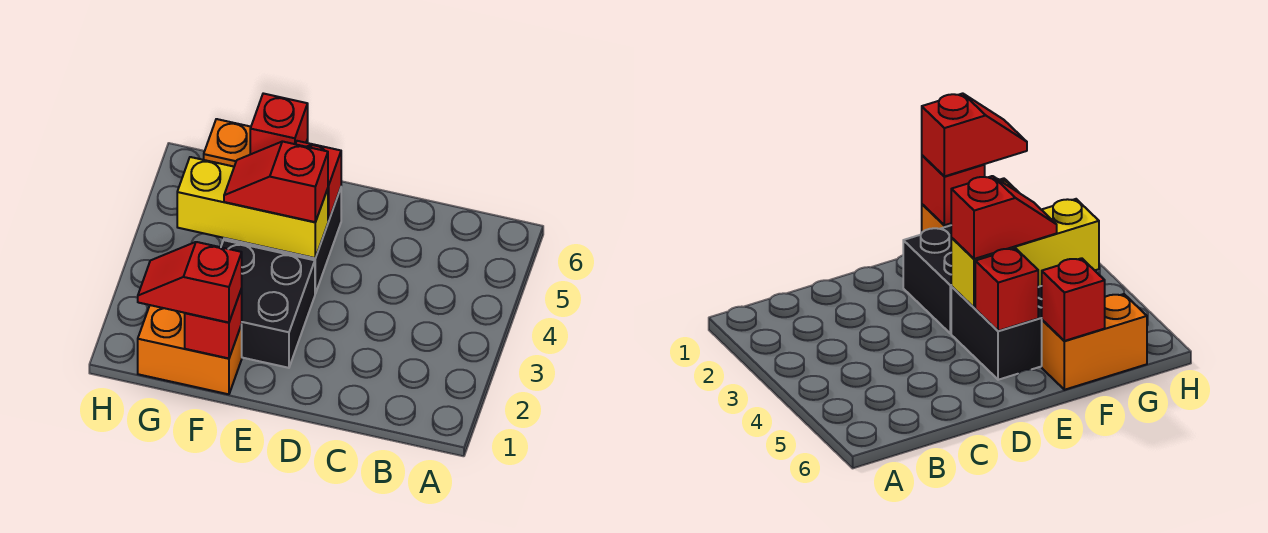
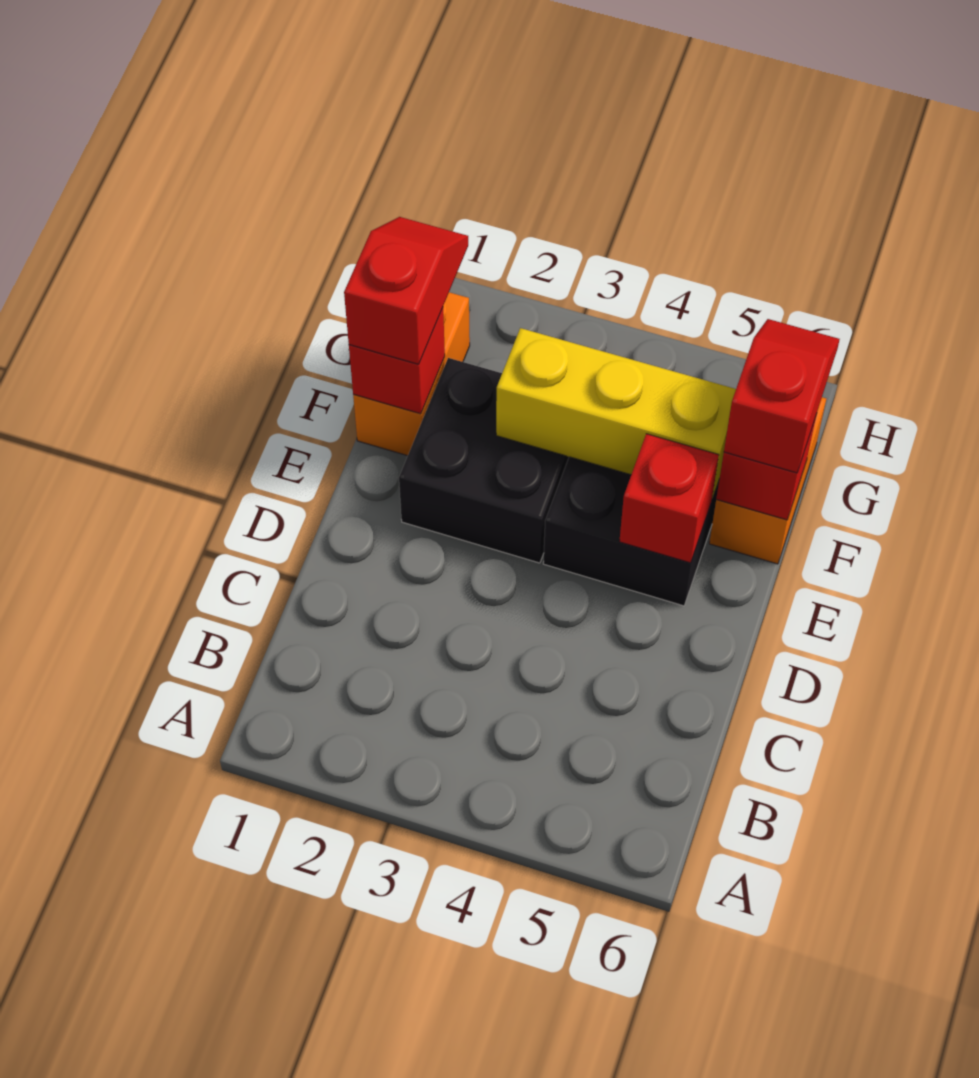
yellow brick E4:G4 level 2 -> yellow brick F3:F5 level 2
red slope E4:F4 level 3 top E -> red slope F6:G6 level 3 top F

